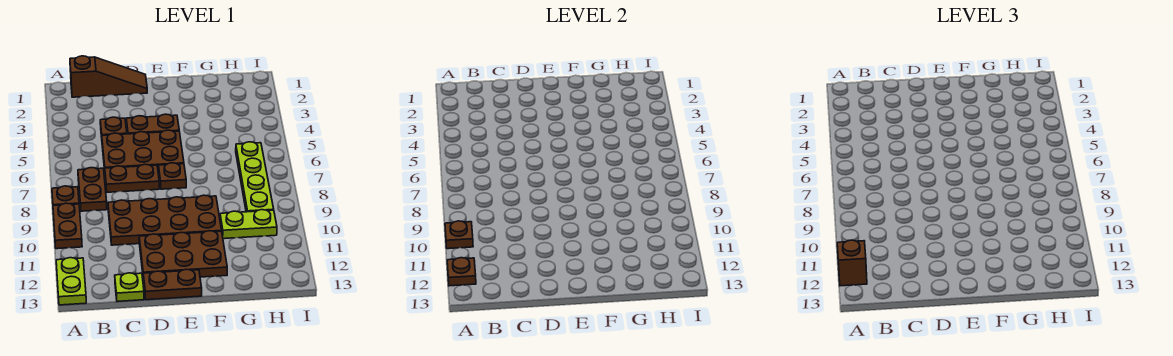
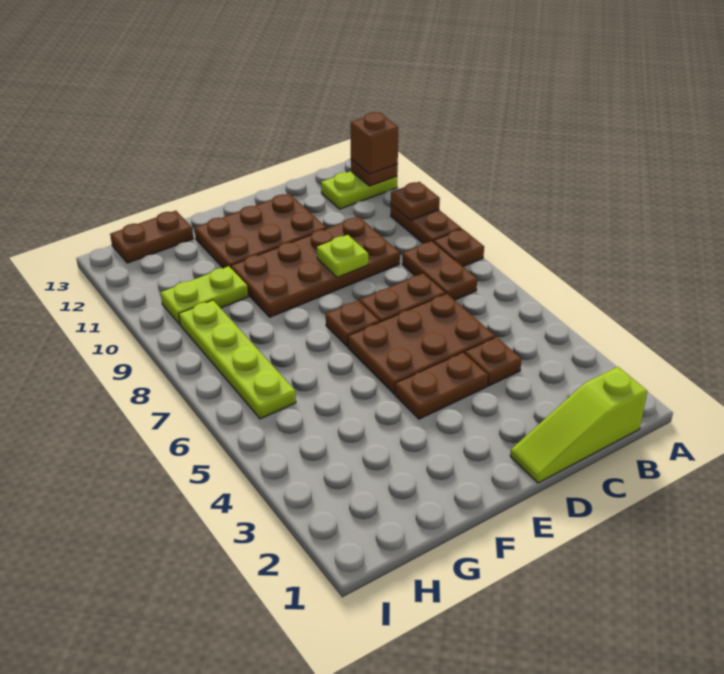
lime plate A12:A13 level 1 -> lime plate A12:B12 level 1
brown slope B1:D1 level 1 top B -> lime slope B1:D1 level 1 top B
lime plate C13 level 1 -> lime plate D9 level 2
brown plate D13:E13 level 1 -> brown plate G13:H13 level 1

